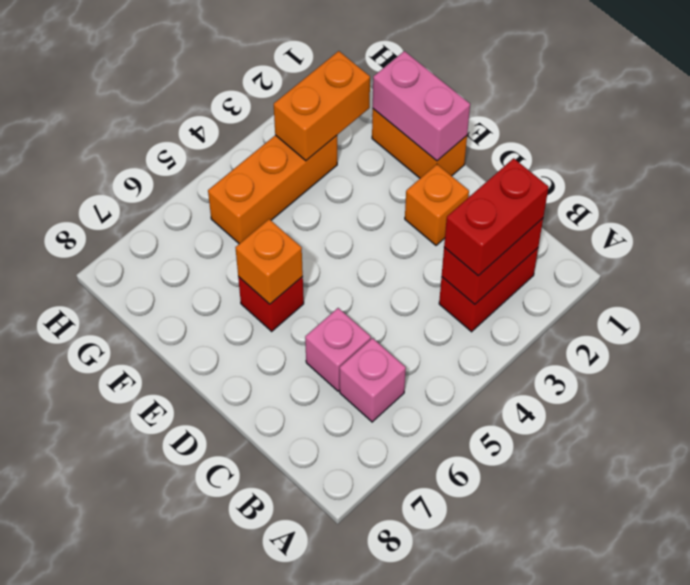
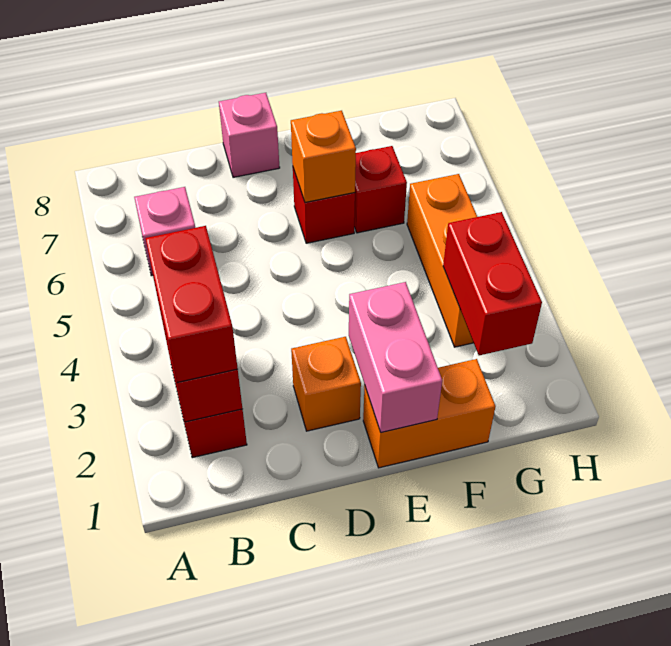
pink brick C6 level 1 -> pink brick D8 level 1
pink brick E1:F1 level 2 -> pink brick E1:E2 level 2
none -> red brick F6 level 1
orange brick G2:G3 level 2 -> red brick G2:G3 level 2

